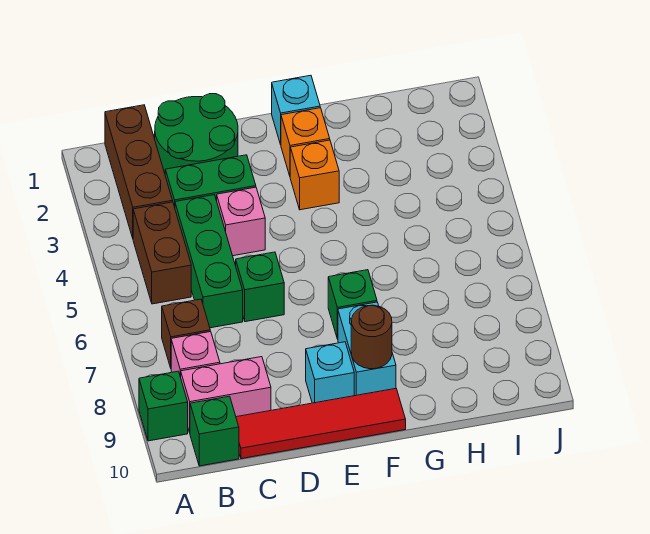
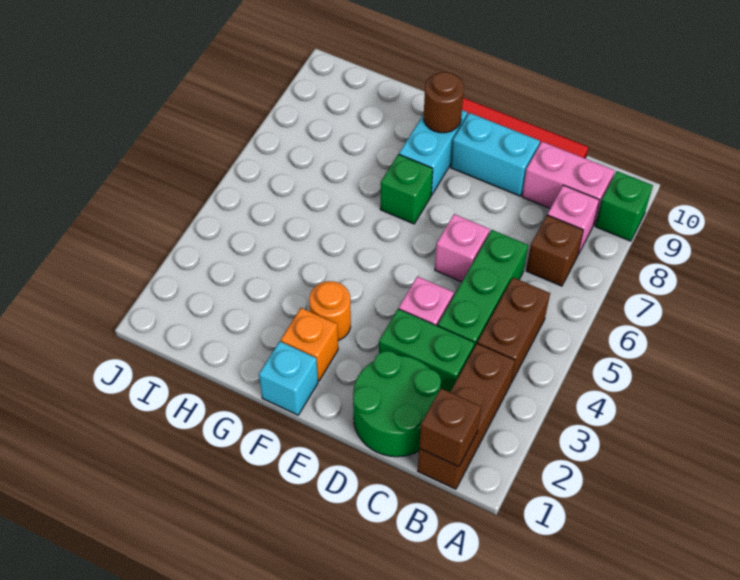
none -> brown brick B1 level 2
green brick B10 level 1 -> none
green brick D6 level 1 -> pink brick D6 level 1
cyan brick E9 level 1 -> cyan brick D9:E9 level 1
orange brick F3 level 1 -> orange round brick F3 level 1

